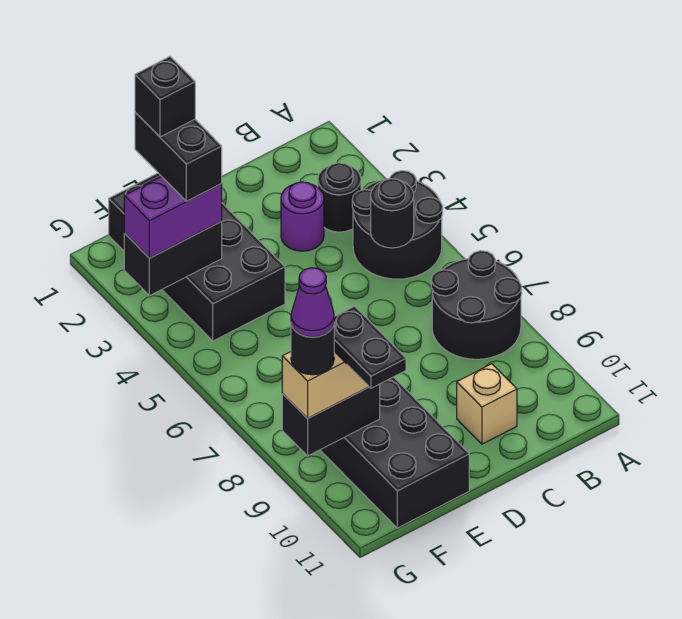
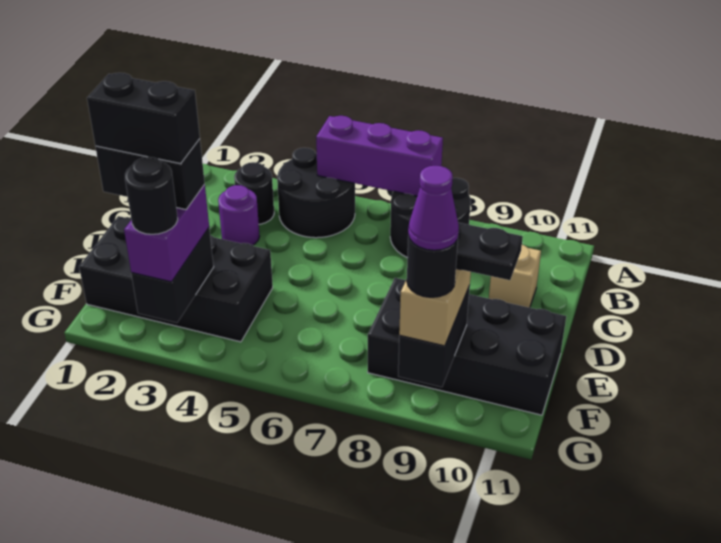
none -> purple brick A5:A7 level 2
black round brick B5 level 2 -> black round brick G3 level 4
black brick F2 level 5 -> black brick F2:F3 level 5

